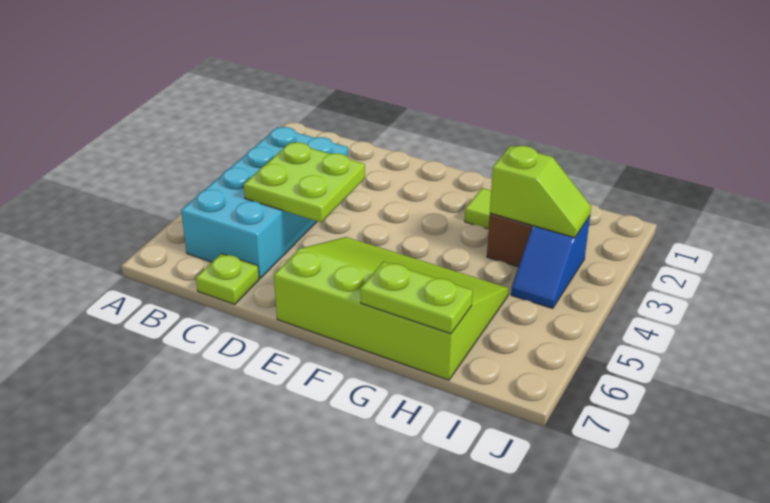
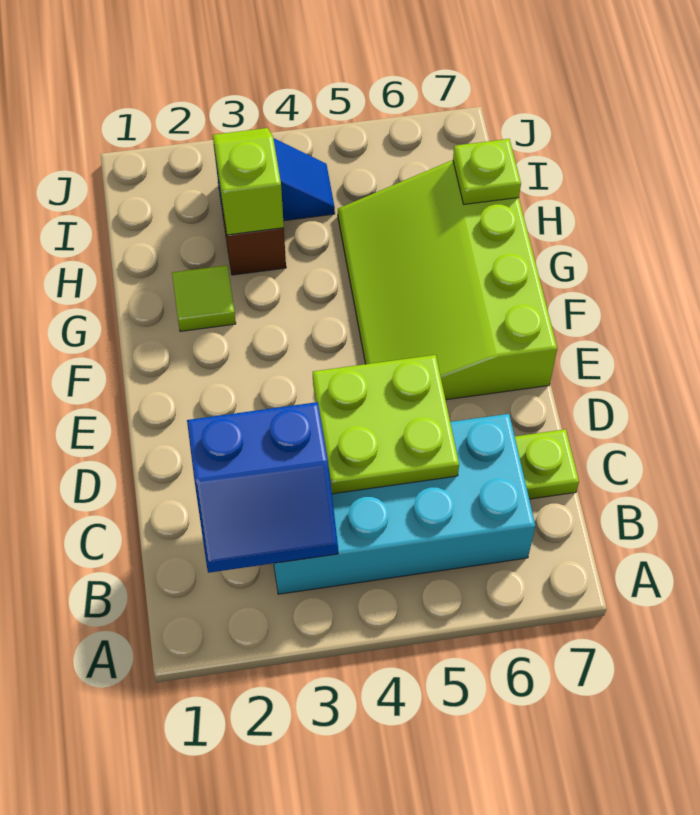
none -> blue slope B2:C3 level 2 top C
lime plate G7:H7 level 2 -> lime plate H7 level 2

